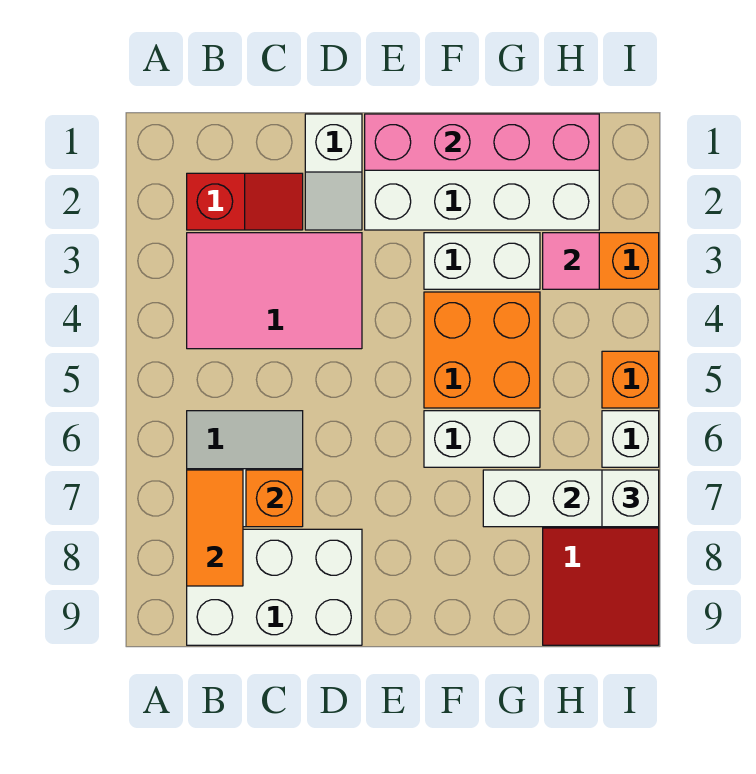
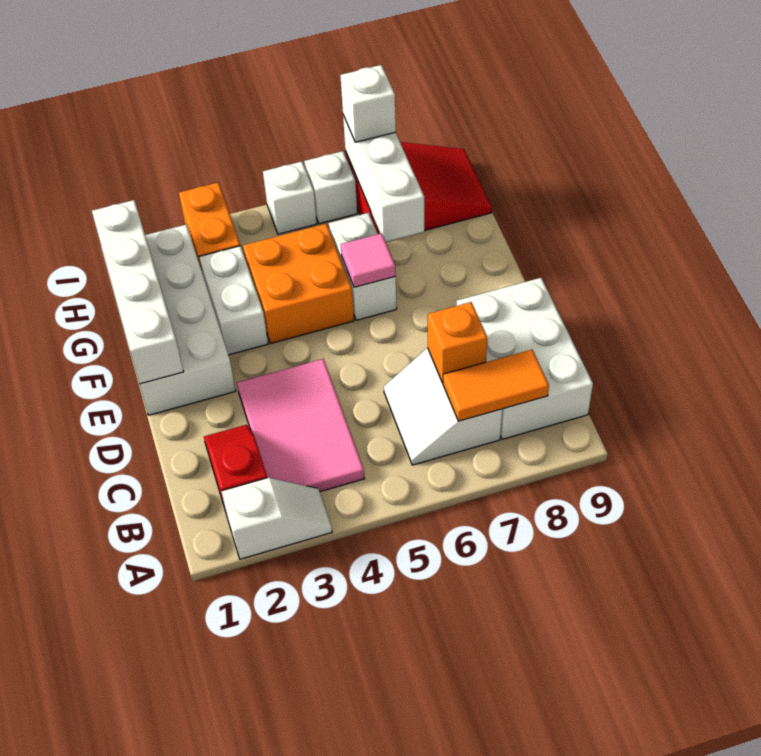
white slope D1:D2 level 1 top 1 -> white slope A2:A3 level 1 top 2
pink brick E1:H1 level 2 -> white brick E1:H1 level 2
pink tile H3 level 2 -> pink tile F6 level 2
orange brick I5 level 1 -> white brick I5 level 1

